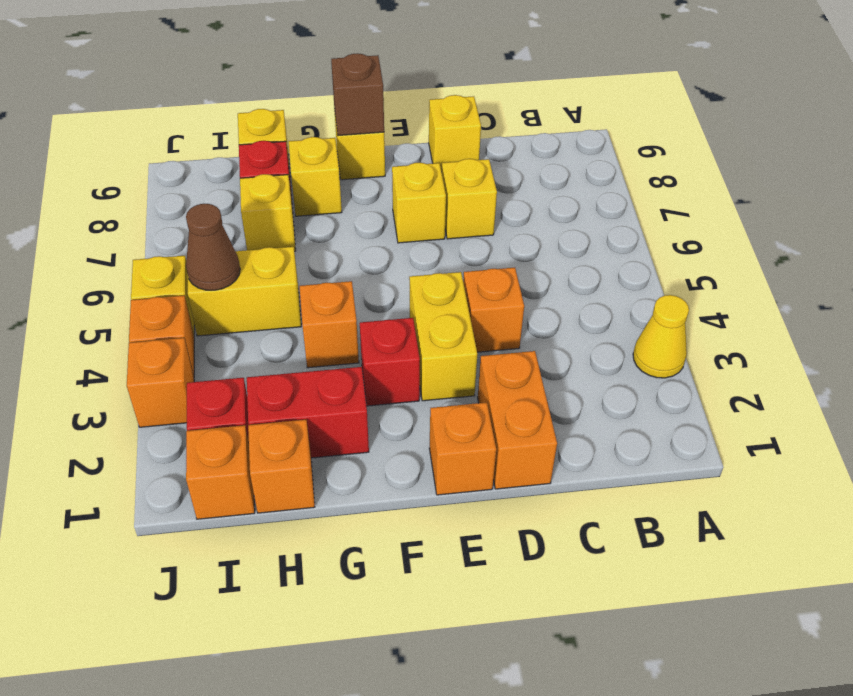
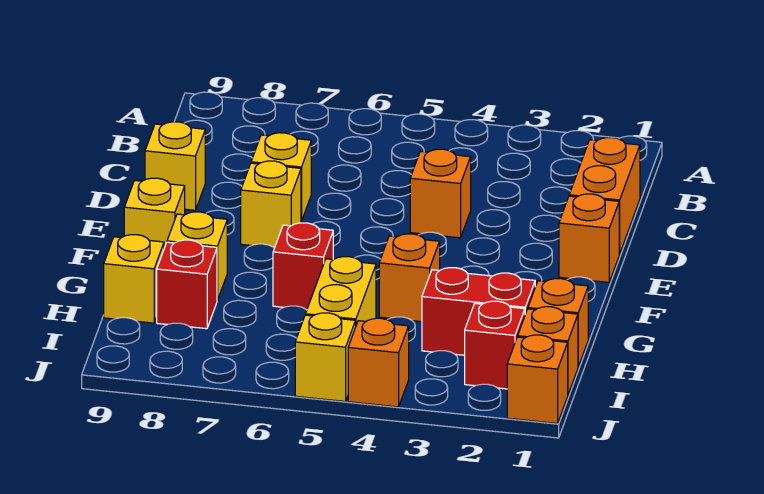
yellow cone A3 level 1 -> none
orange brick D1:D2 level 1 -> orange brick C1:D1 level 1
yellow brick E3:E4 level 1 -> none
red brick F3 level 1 -> red brick G6 level 1
brown brick F9 level 2 -> none
red brick G2:H2 level 1 -> red brick H2:H3 level 1
yellow brick H7 level 1 -> none
brown cone I5 level 2 -> none
orange brick J3 level 1 -> orange brick J1 level 1

